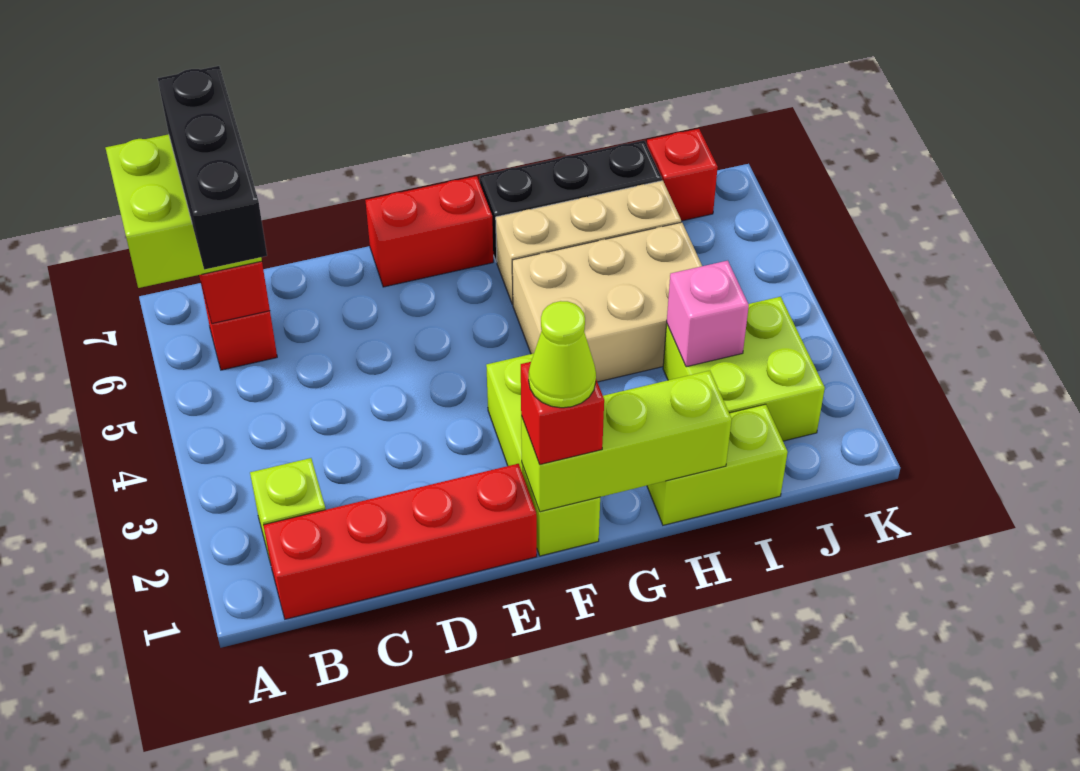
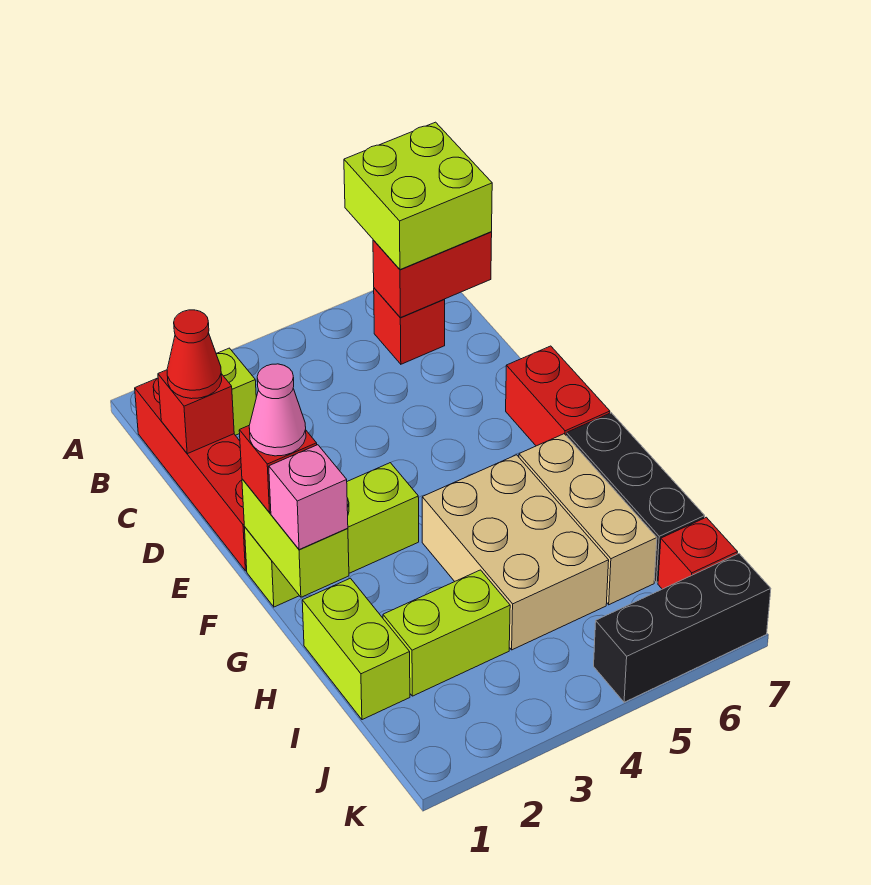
black brick B5:B7 level 4 -> black brick K5:K7 level 1
none -> red brick C1 level 2
none -> red cone C1 level 3
lime brick F1:H1 level 2 -> lime brick F1:G1 level 2
lime cone F1 level 4 -> pink cone F1 level 4
lime brick I2:J3 level 1 -> lime brick I2:I3 level 1
pink brick I3 level 2 -> pink brick G1 level 3

